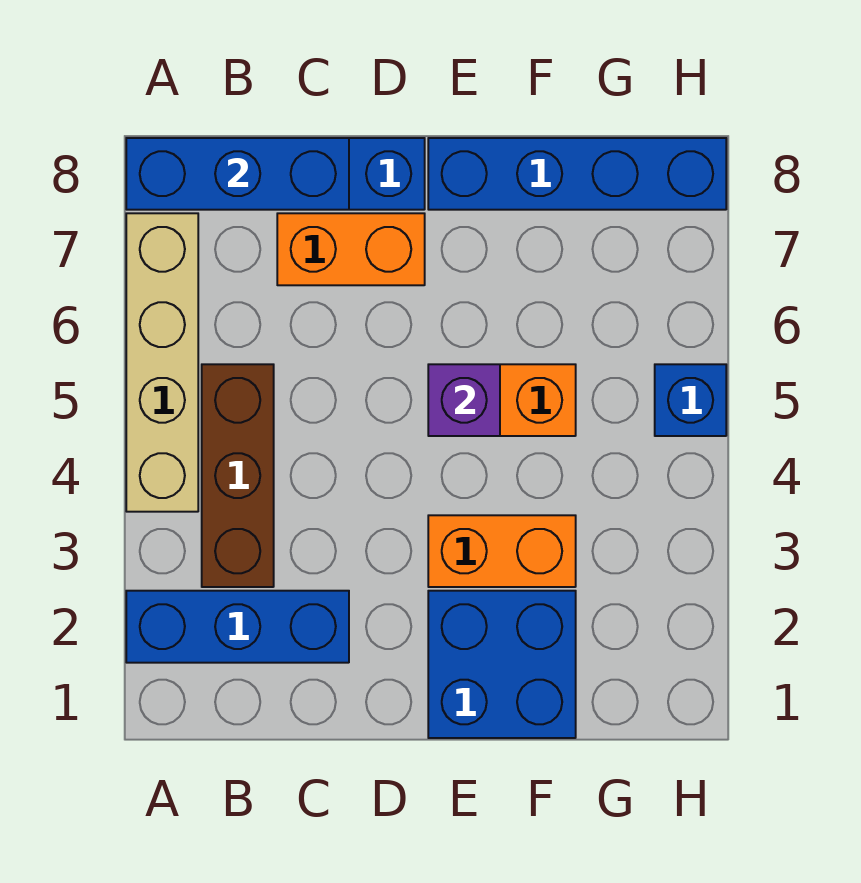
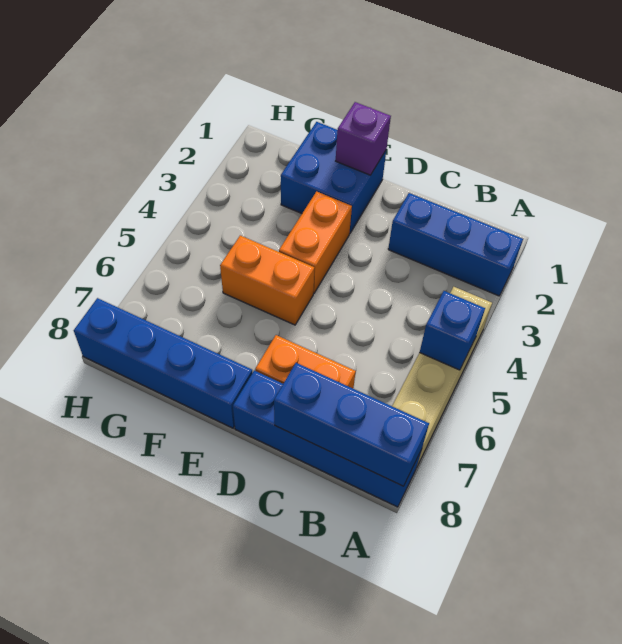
brown brick B3:B5 level 1 -> none
orange brick E3:F3 level 1 -> orange brick E3:E4 level 1
purple brick E5 level 2 -> purple brick E1 level 2
blue brick H5 level 1 -> blue brick A5 level 2

